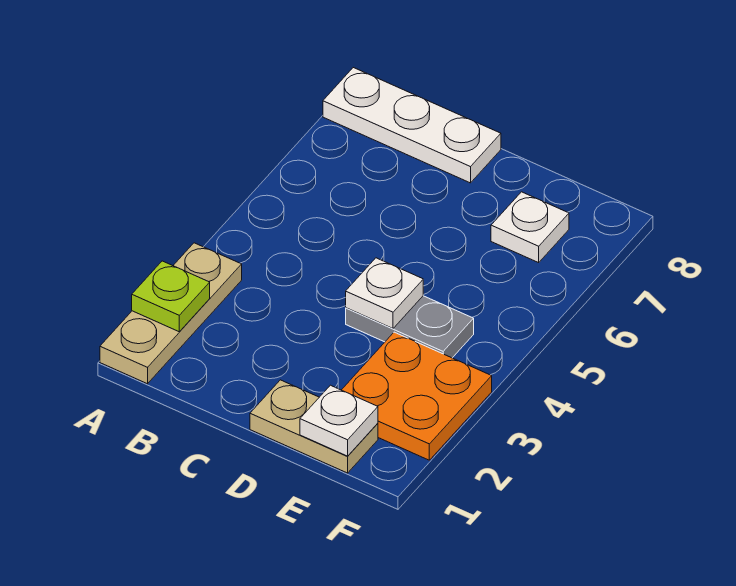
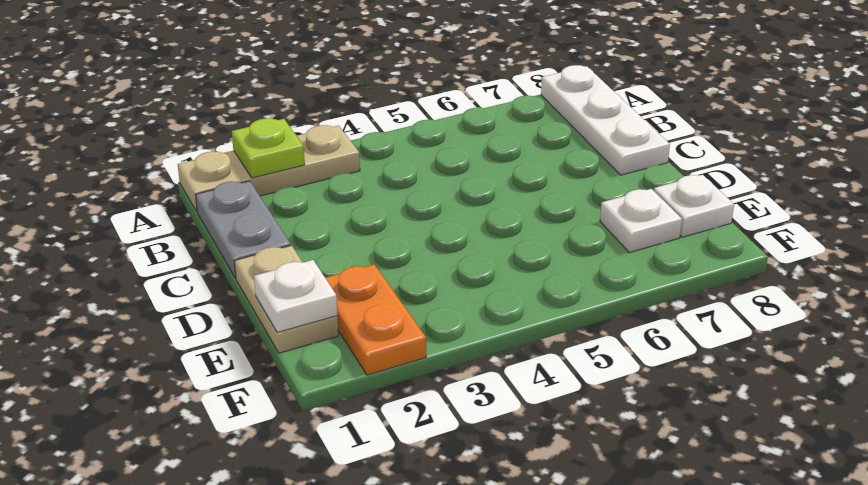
grey plate D4:E4 level 1 -> grey plate B1:C1 level 1
white plate D4 level 2 -> white plate E8 level 1
orange plate E2:F3 level 1 -> orange plate E2:F2 level 1

